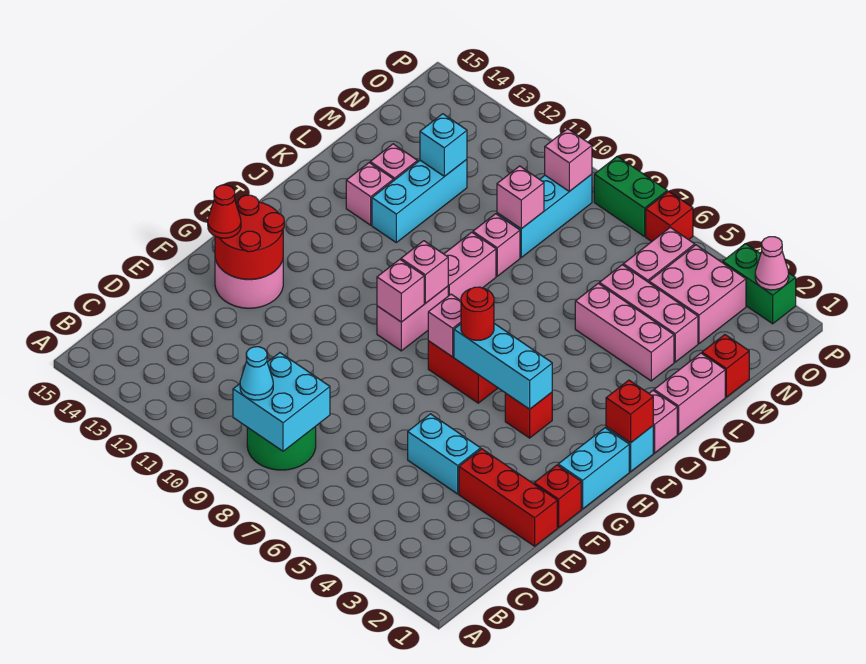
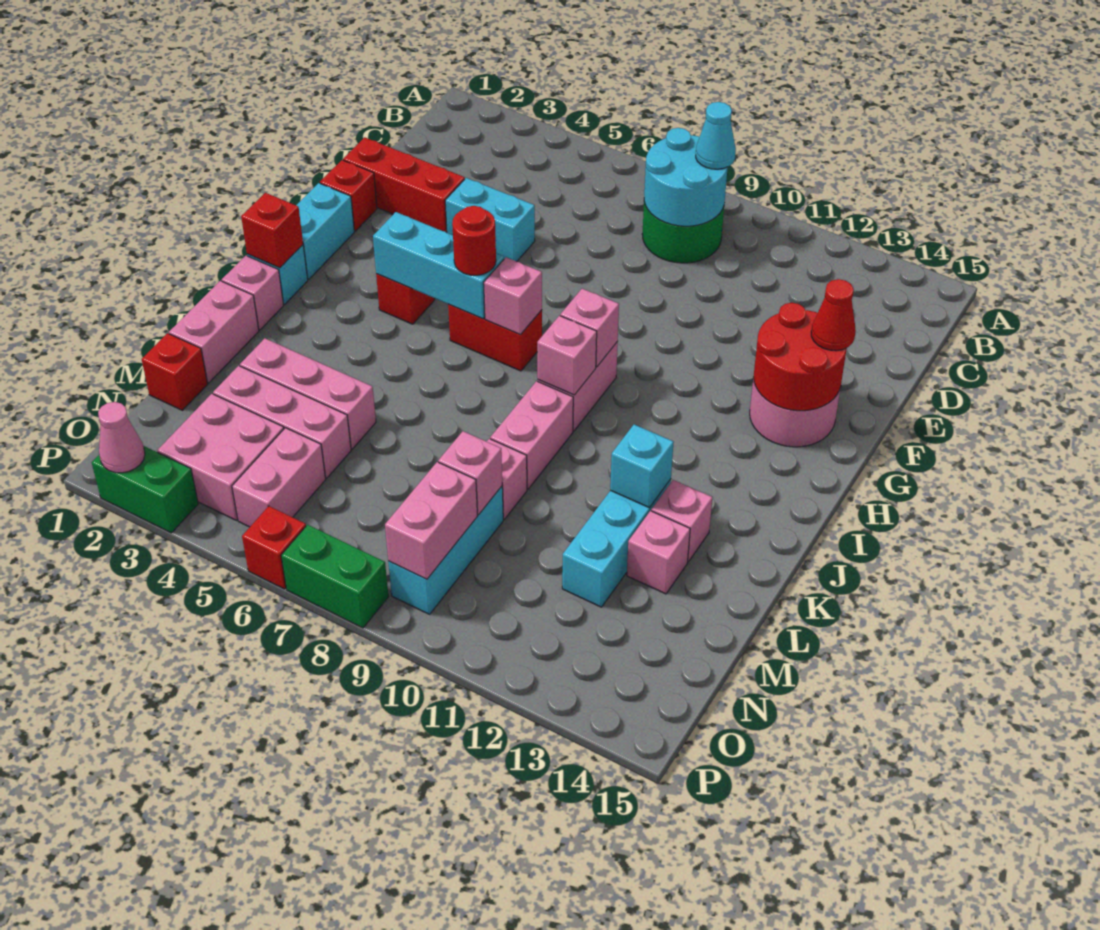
cyan brick B8:C9 level 2 -> cyan round brick B8:C9 level 2
cyan brick M12 level 2 -> cyan brick K12 level 2
pink brick O9 level 2 -> pink brick N9:O9 level 2

